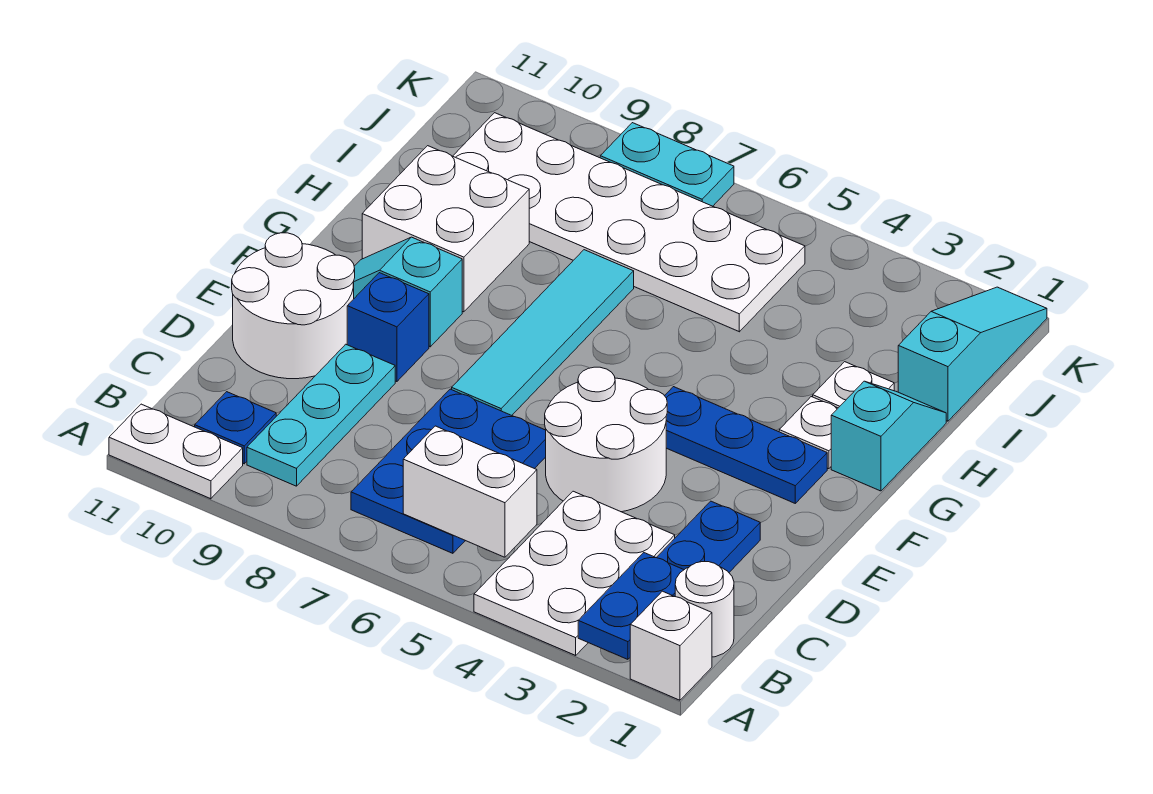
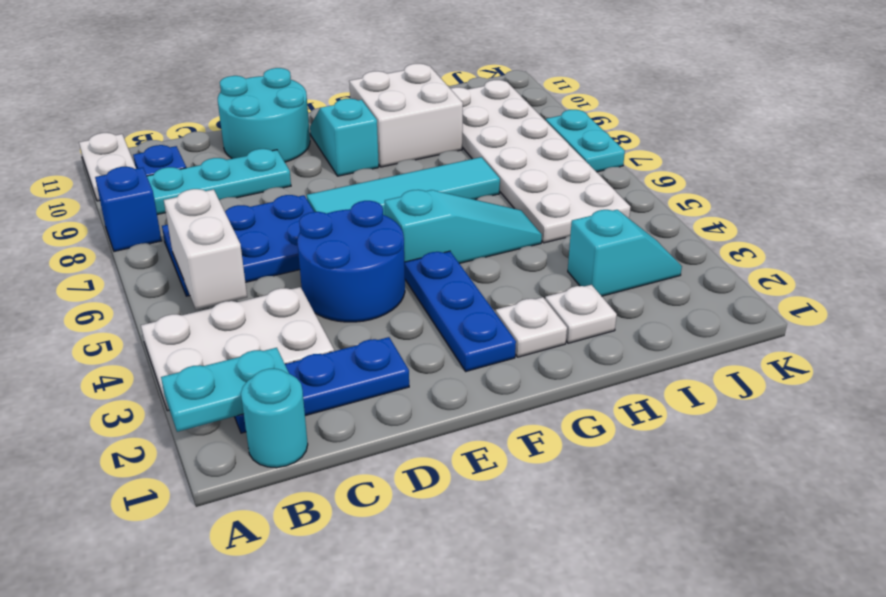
white brick A1 level 1 -> none
blue plate A2:B2 level 2 -> cyan plate A2:B2 level 2
white round brick B1 level 1 -> cyan round brick B1 level 1
white round brick D4:E5 level 1 -> blue round brick D4:E5 level 1
white round brick D10:E11 level 1 -> cyan round brick D10:E11 level 1
blue brick E9 level 1 -> blue brick A8 level 1
cyan slope G1:H1 level 1 top G -> cyan slope I3:J3 level 1 top I
cyan slope I1:K1 level 1 top I -> cyan slope F5:H5 level 1 top F

